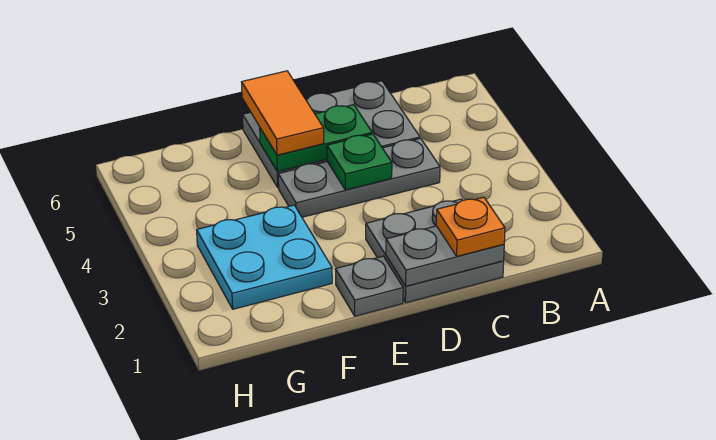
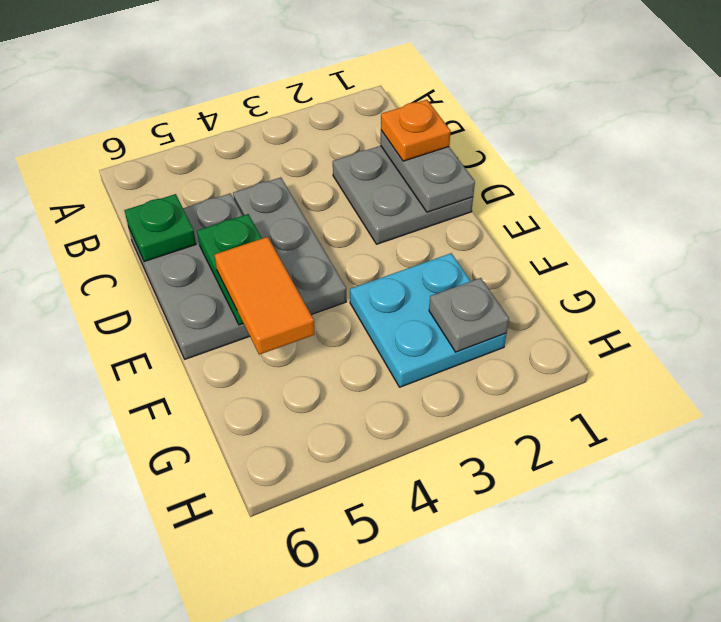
green plate D4 level 2 -> green plate C6 level 2
grey plate E1 level 1 -> grey plate G2 level 2
orange tile E5:E6 level 3 -> orange tile E5:F5 level 3

